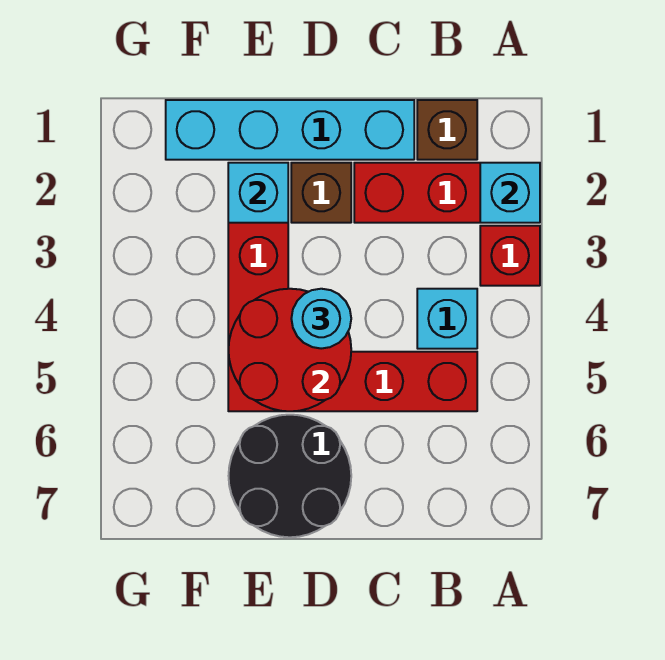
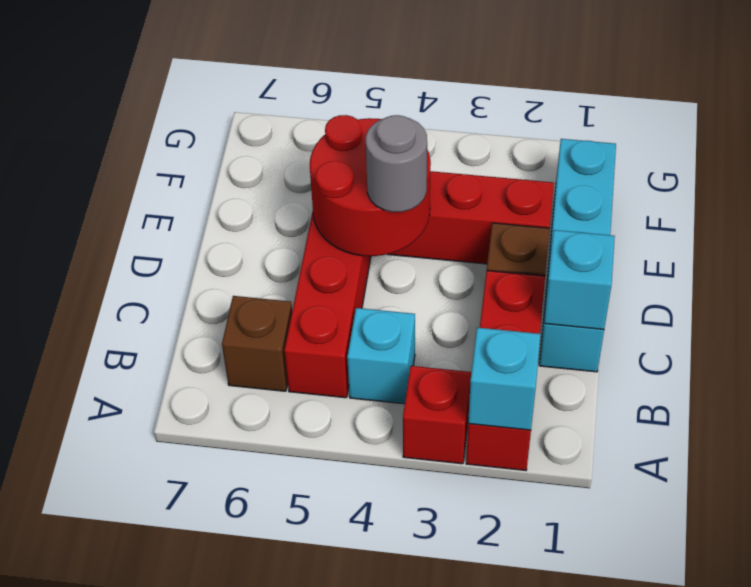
brown brick B1 level 1 -> brown brick B6 level 1
cyan round brick D4 level 3 -> grey round brick D4 level 3
black round brick D6:E7 level 1 -> none
cyan brick E2 level 2 -> cyan brick C1 level 2

